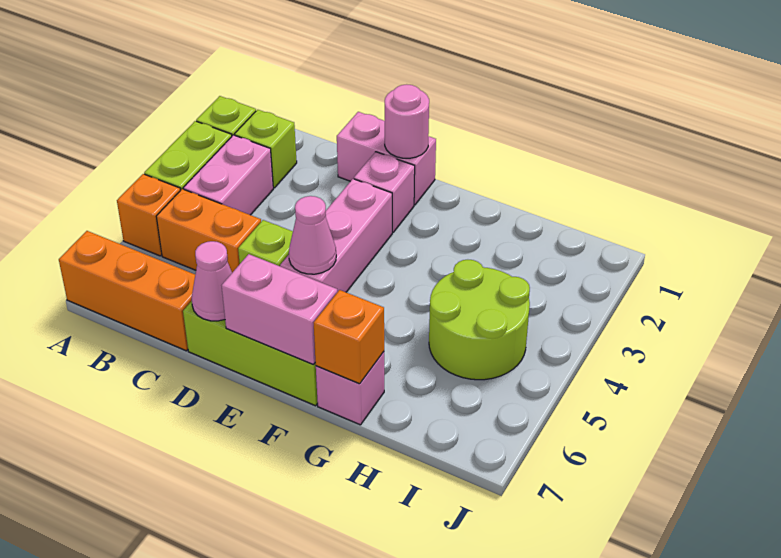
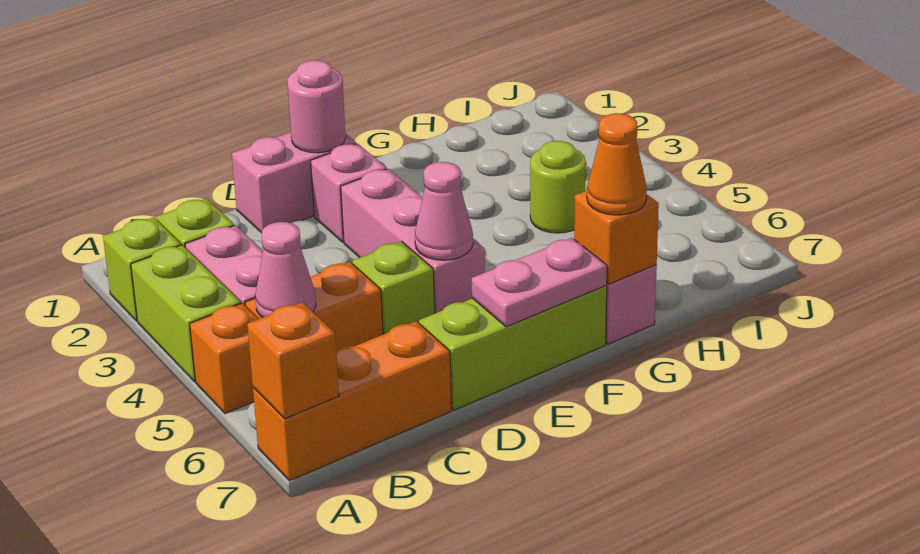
none -> orange brick A7 level 2
pink cone D7 level 2 -> pink cone B5 level 2
pink brick E7:F7 level 2 -> pink plate E7:F7 level 2
none -> orange cone G7 level 3
lime round brick H4:I5 level 1 -> lime round brick H4 level 1

